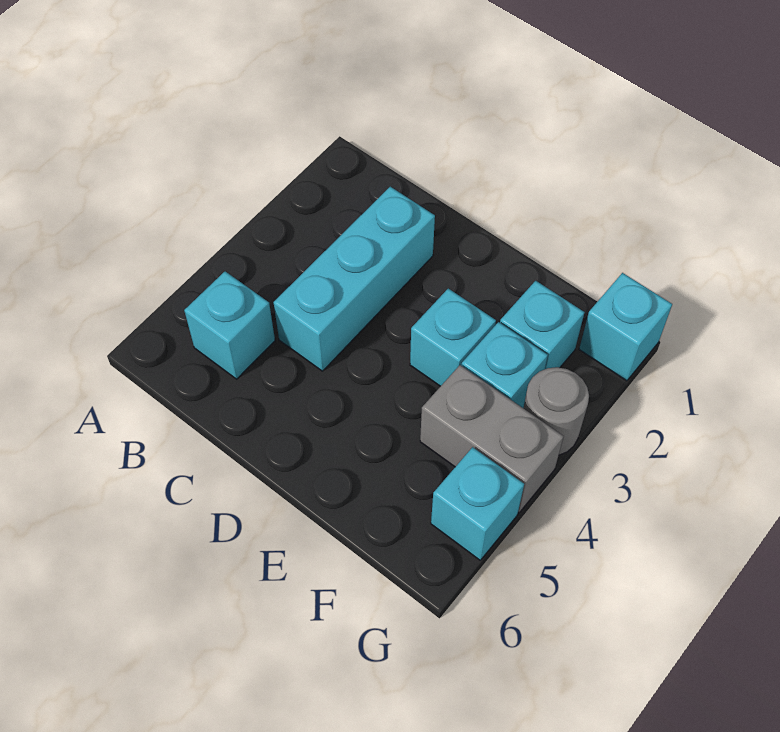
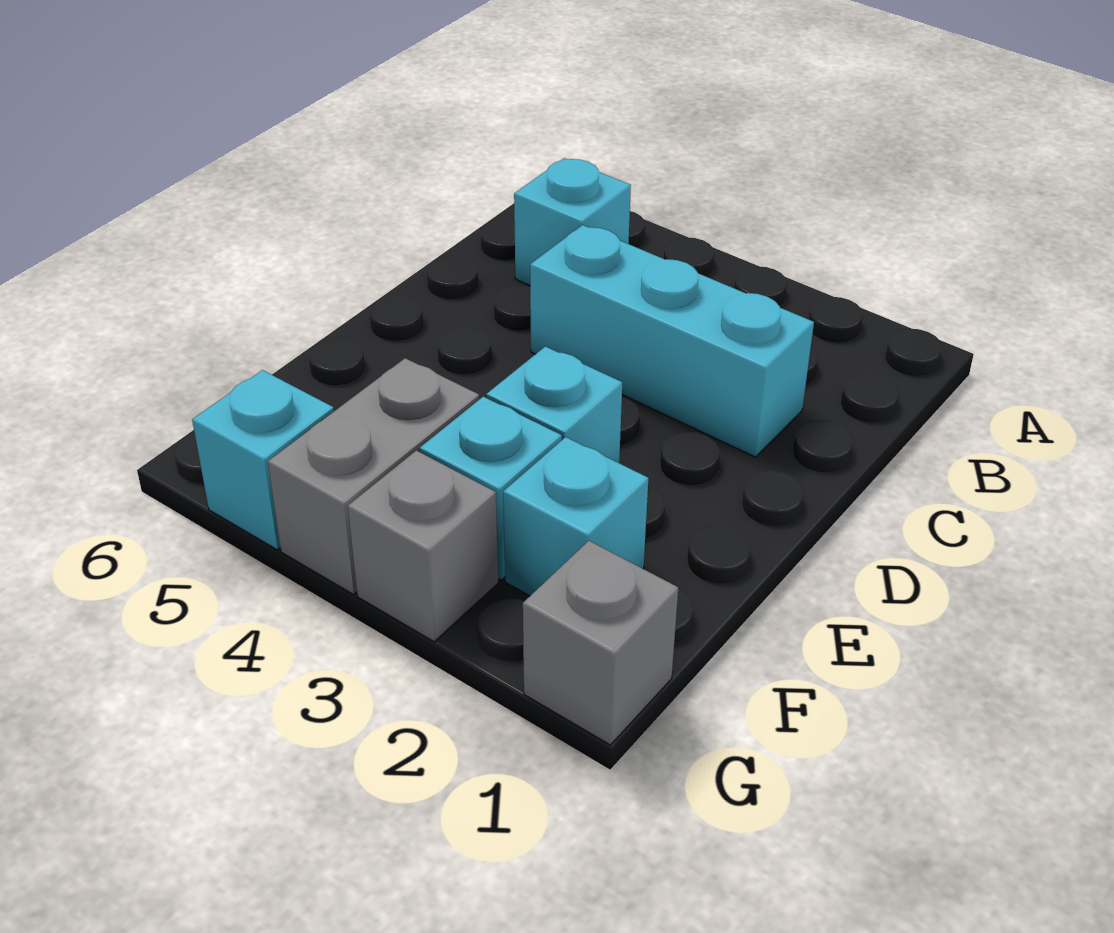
cyan brick G1 level 1 -> grey brick G1 level 1
grey round brick G3 level 1 -> grey brick G3 level 1

